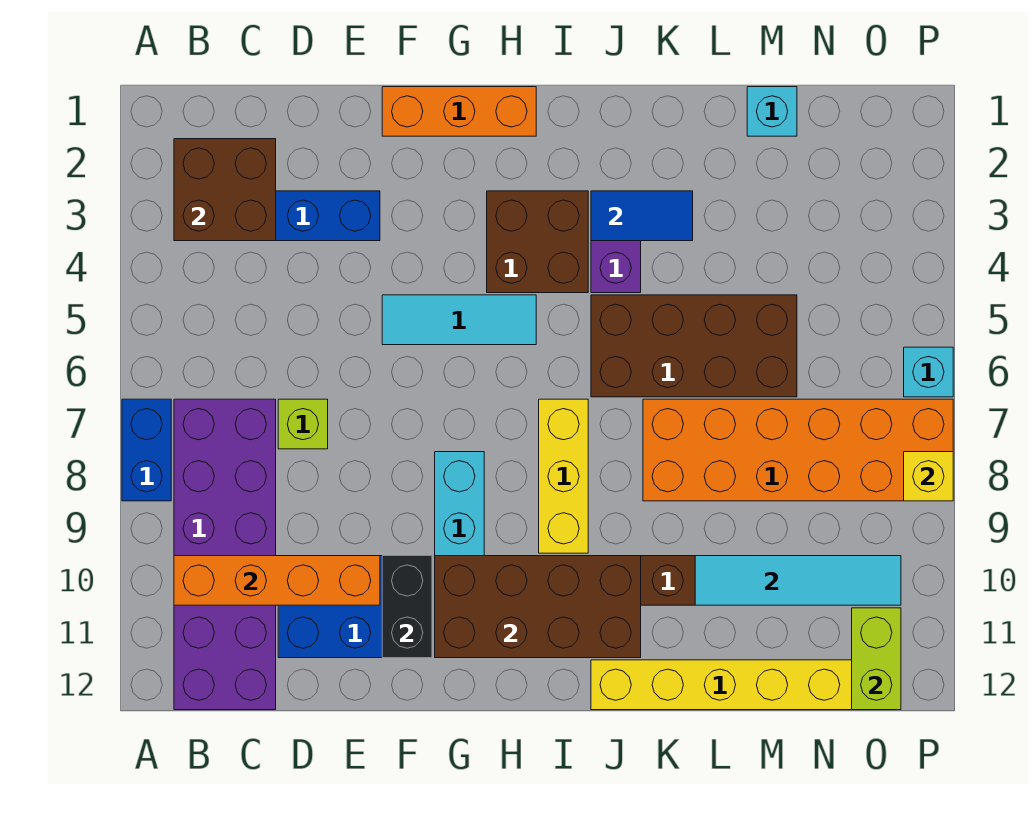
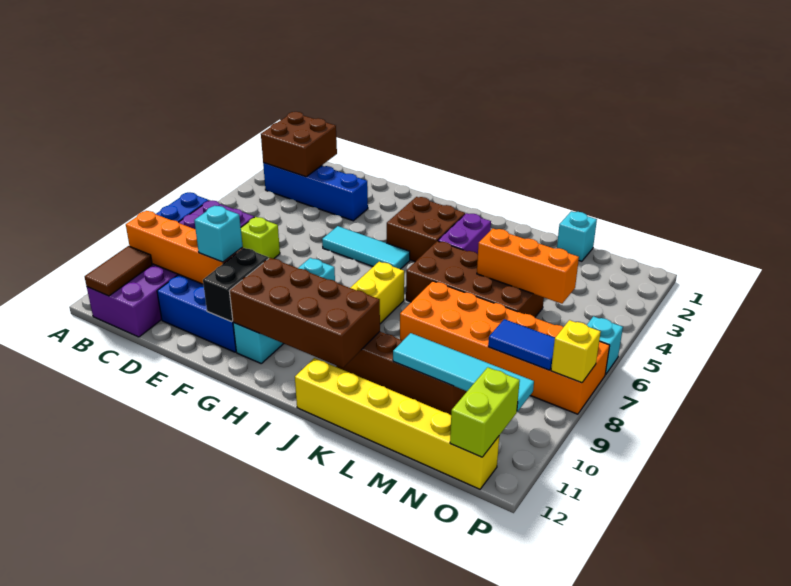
none -> brown tile B11:B12 level 2
none -> cyan brick E10 level 3
orange brick F1:H1 level 1 -> orange brick L5:N5 level 2
blue tile J3:K3 level 2 -> blue tile N8:O8 level 2

